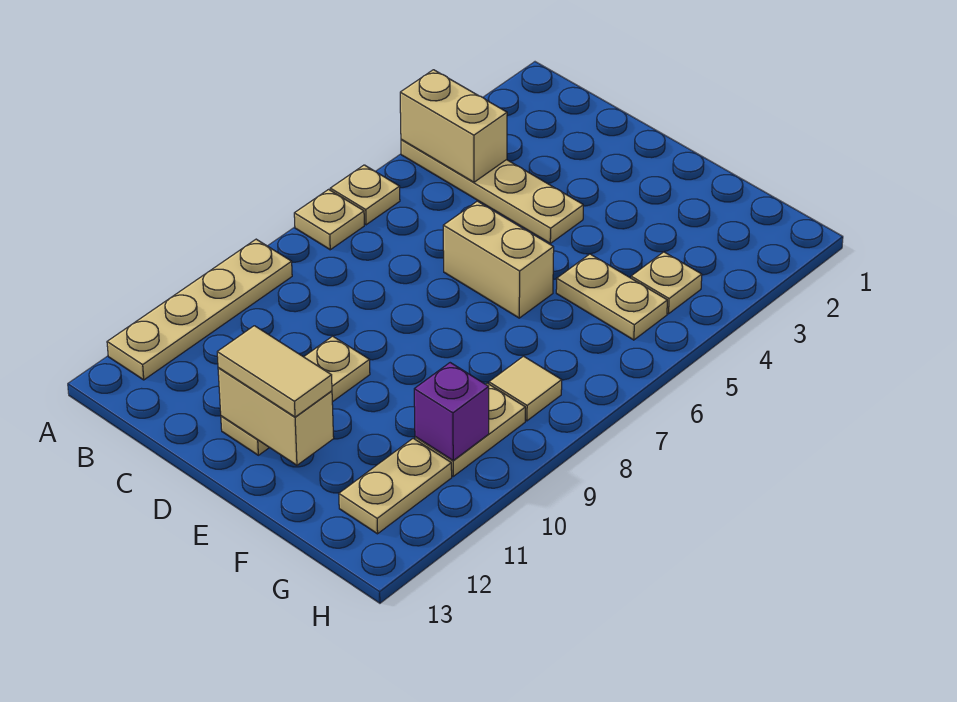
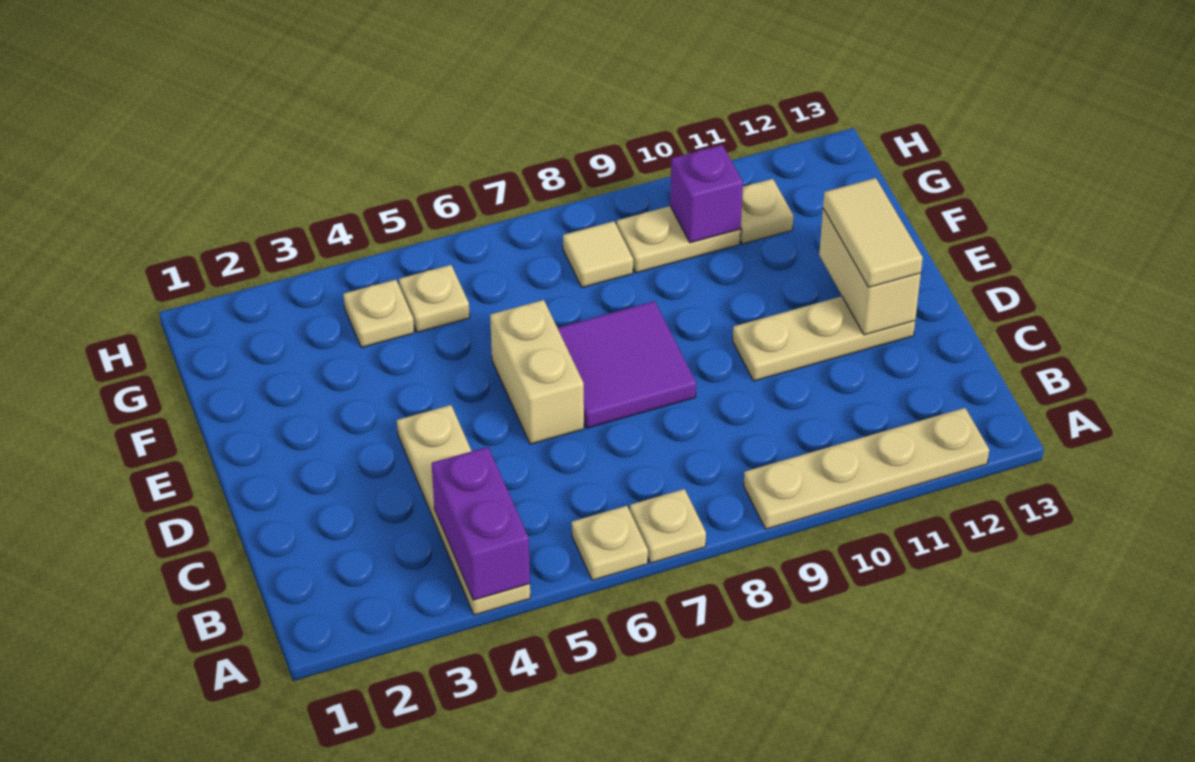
tan brick A4:B4 level 2 -> purple brick A4:B4 level 2
none -> purple tile D7:E8 level 1
tan plate F5:G5 level 1 -> tan plate G5 level 1
tan plate G11:G12 level 1 -> tan plate G11 level 1

